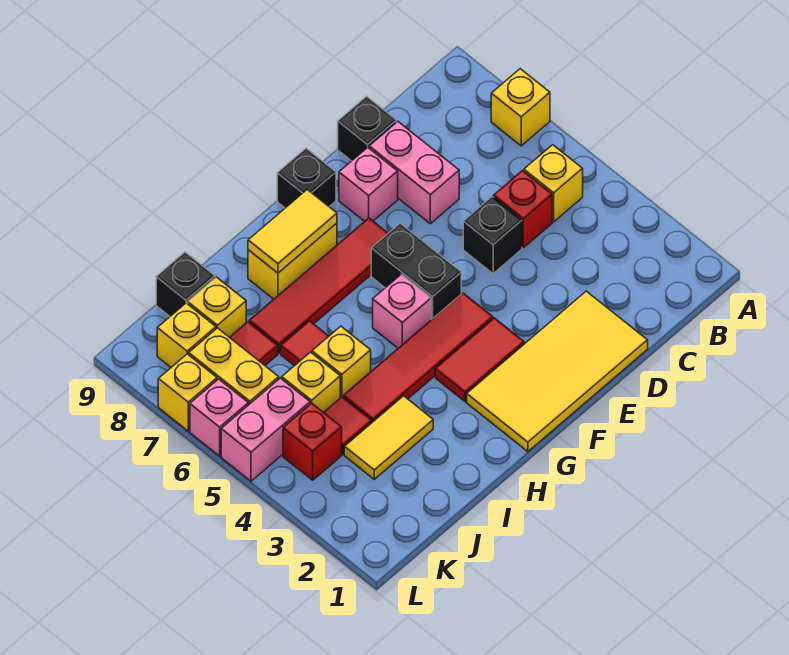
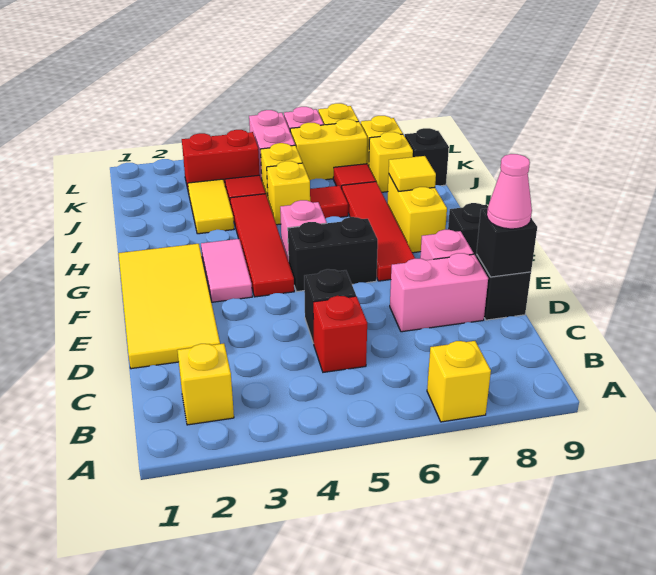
yellow brick B5 level 1 -> yellow brick B2 level 1
none -> black brick D9 level 2
none -> pink cone D9 level 3
red tile F3:G3 level 1 -> pink tile F3:G3 level 1
yellow tile G8:H8 level 2 -> yellow tile H8 level 2
red brick K4 level 1 -> red brick K3:K4 level 1

